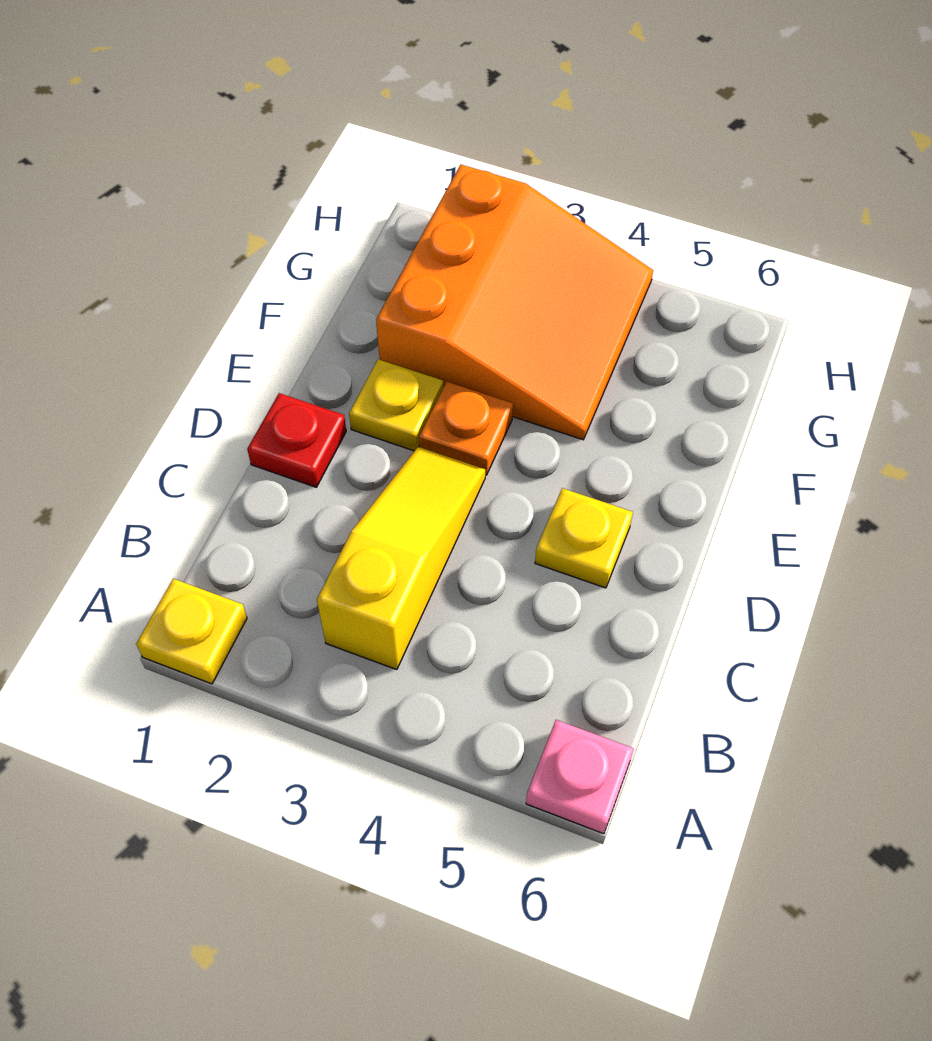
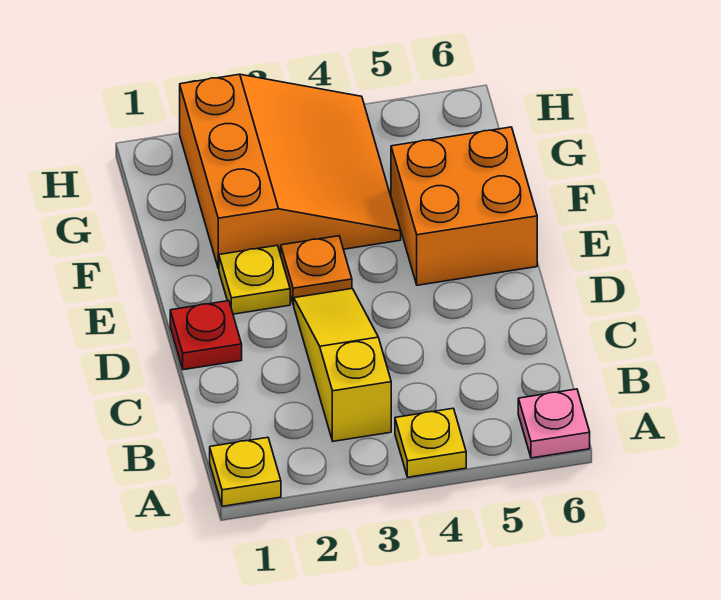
yellow plate D5 level 1 -> yellow plate A4 level 1
none -> orange brick E5:F6 level 1

